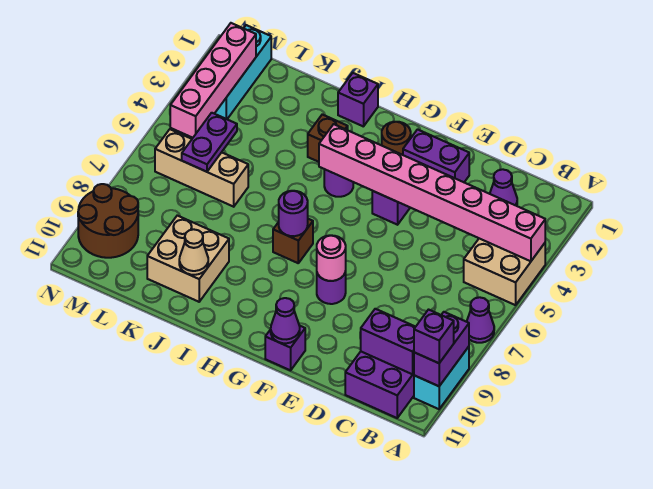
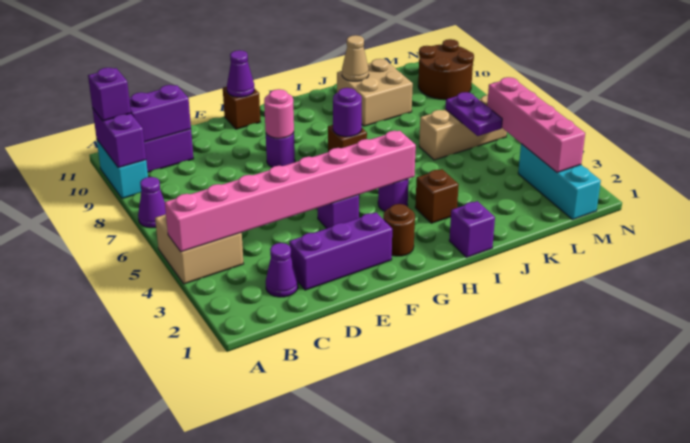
purple brick E2:F2 level 1 -> purple brick D2:F2 level 1
purple brick F11 level 1 -> brown brick F11 level 1

